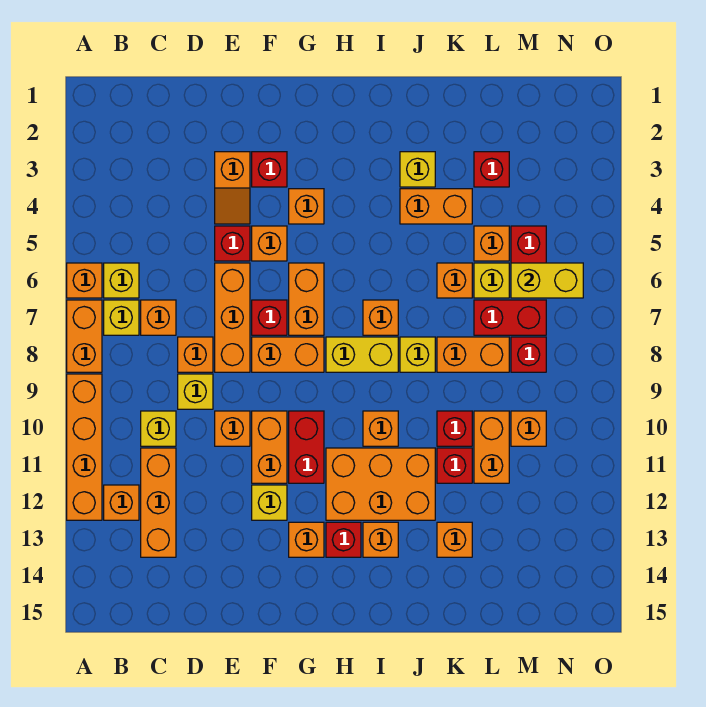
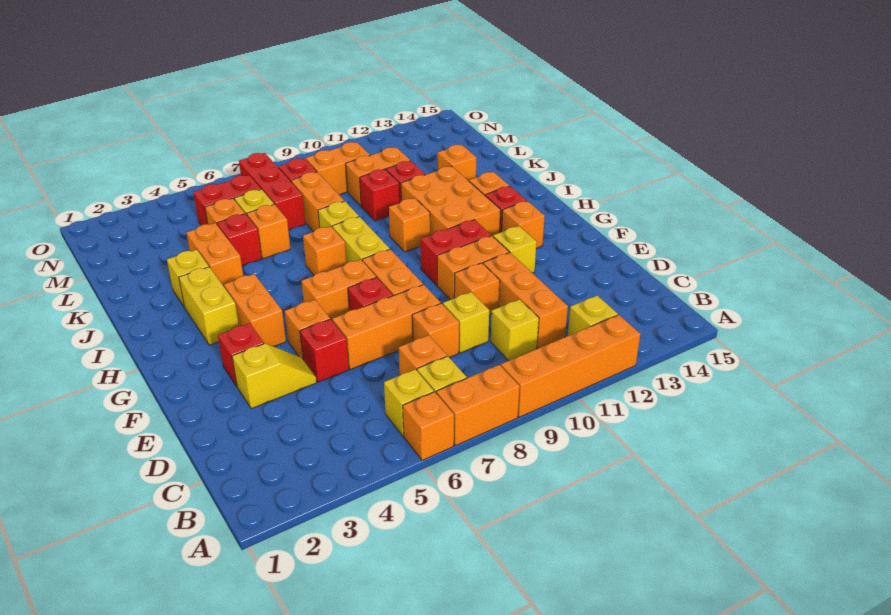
orange brick B12 level 1 -> yellow brick B12 level 1
orange brick C11:C13 level 1 -> orange brick C11:E11 level 1
orange slope E3:E4 level 1 top 3 -> yellow slope E3:E4 level 1 top 3
orange brick G4 level 1 -> orange brick G4:H4 level 1
red brick L3 level 1 -> red brick K5 level 1
red brick L7:M7 level 1 -> red brick L7:N7 level 1
yellow brick M6:N6 level 2 -> yellow brick H3:I3 level 1
orange brick M10 level 1 -> orange brick M9:M10 level 1

